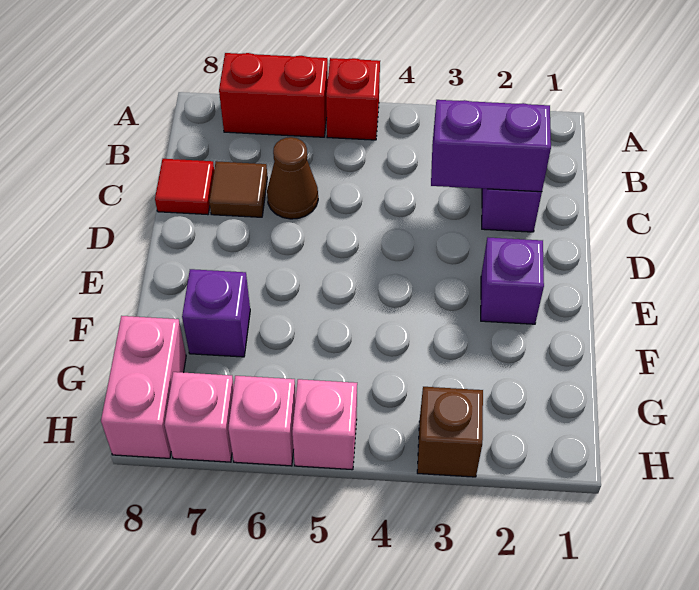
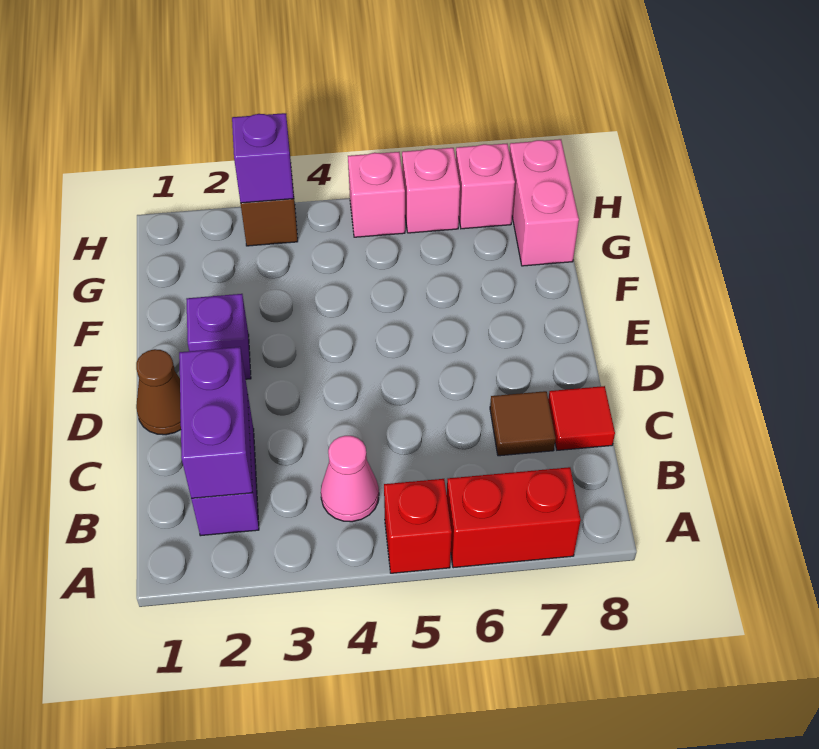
none -> pink cone B4 level 1
purple brick C2:C3 level 2 -> purple brick B2:C2 level 2
brown cone C6 level 1 -> brown cone D1 level 1
purple brick F7 level 1 -> purple brick H3 level 2

